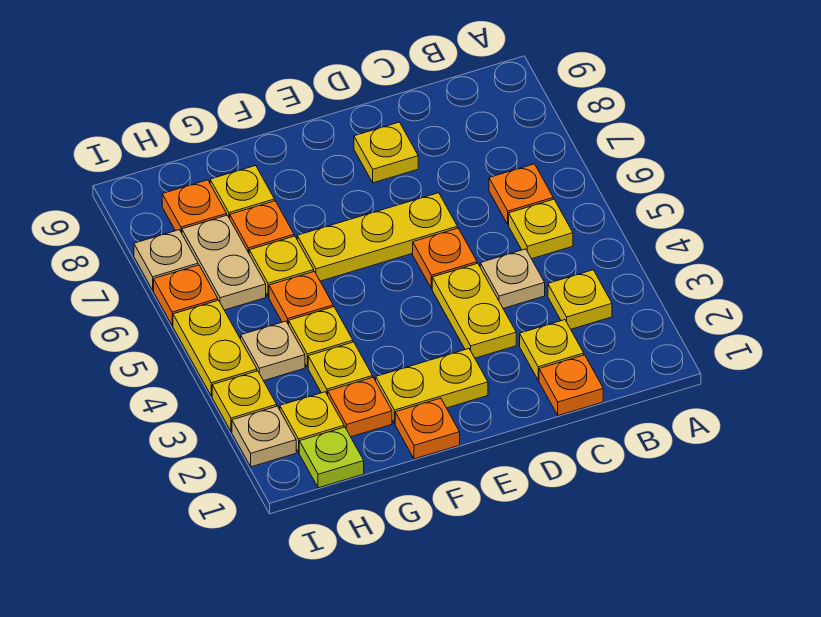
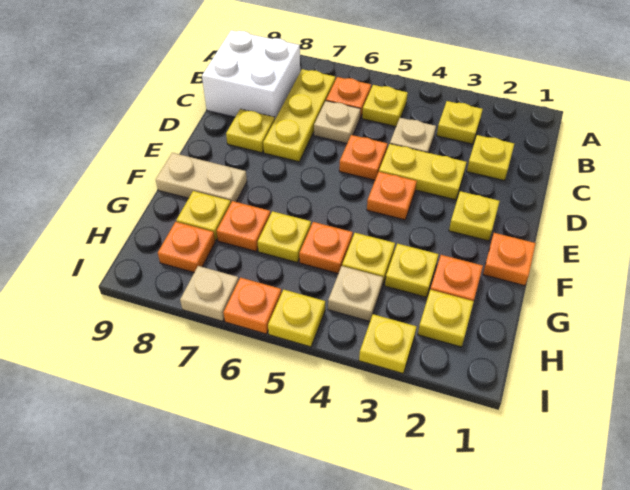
none -> white brick B8:C9 level 1
orange plate C1 level 1 -> orange plate E4 level 1
yellow plate D6:F6 level 1 -> yellow plate B7:D7 level 1
yellow plate E2:F2 level 1 -> yellow plate E2 level 1
lime plate H1 level 1 -> none
tan plate H6:H7 level 1 -> tan plate F8:F9 level 1
tan plate I2 level 1 -> tan plate C6 level 1
yellow plate I4:I5 level 1 -> yellow plate I5 level 1

